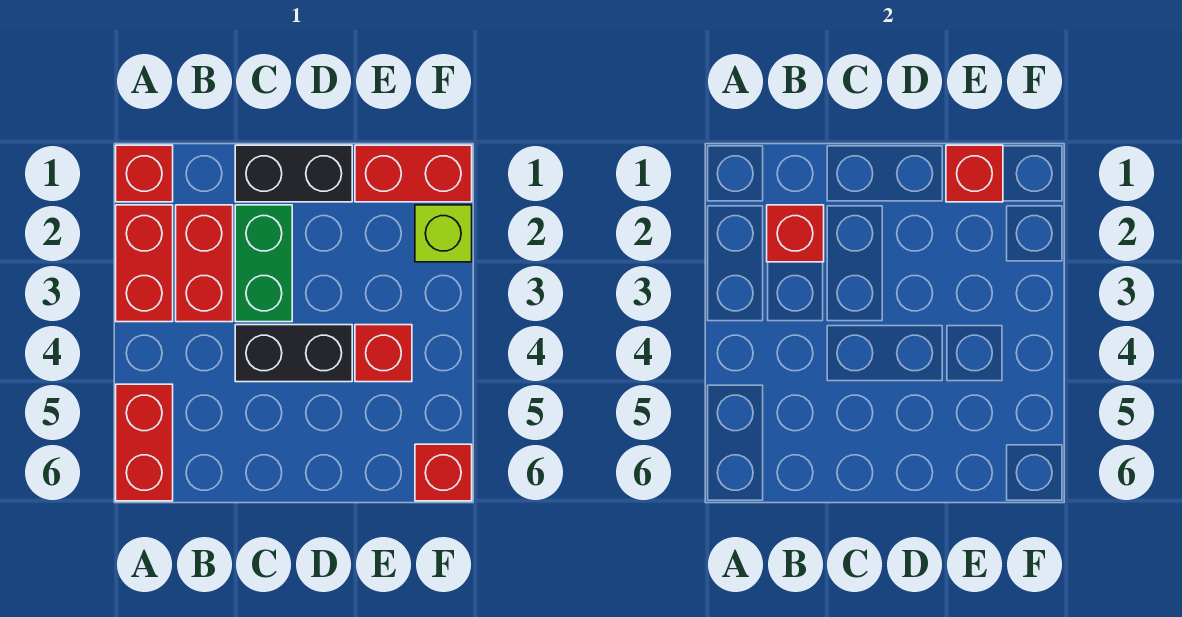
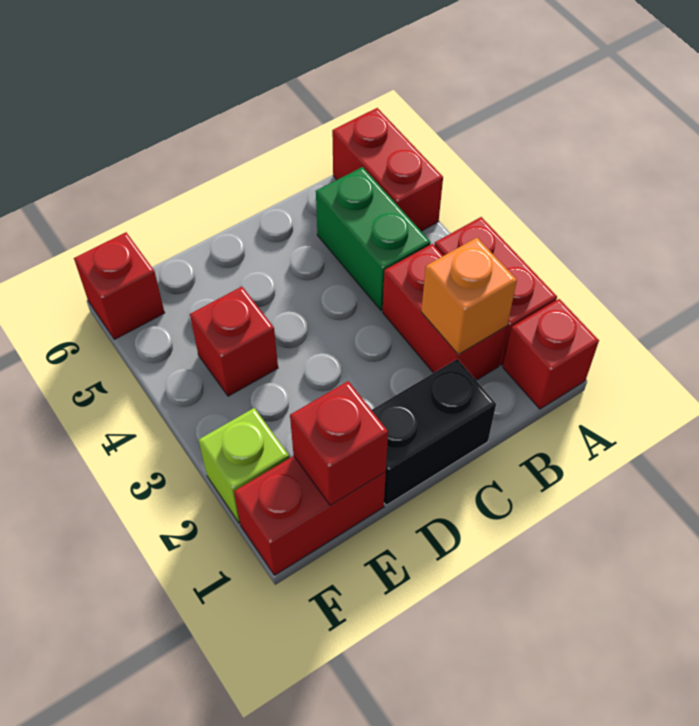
red brick B2 level 2 -> orange brick B2 level 2
green brick C2:C3 level 1 -> green brick B4:B5 level 1
black brick C4:D4 level 1 -> none

